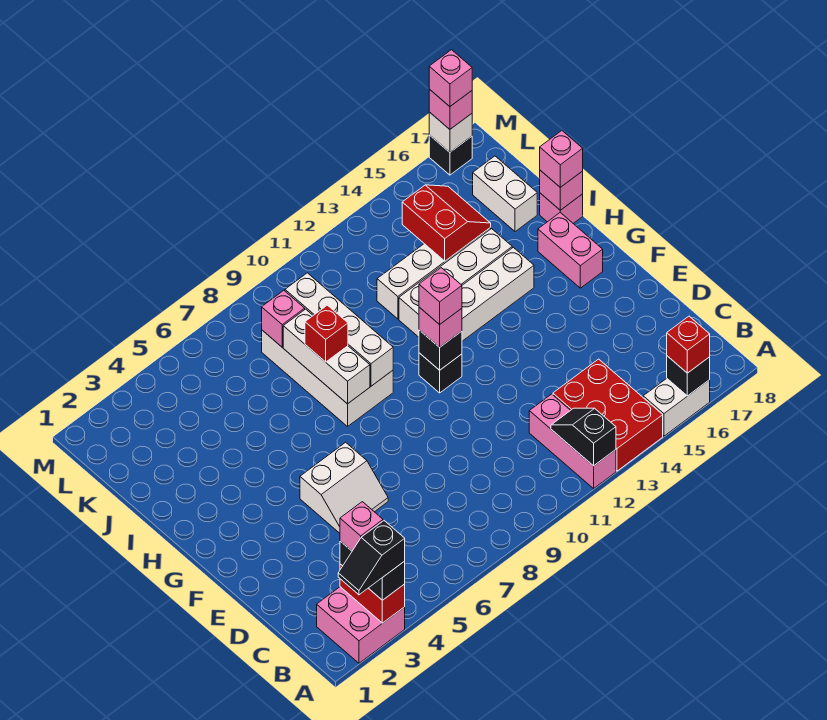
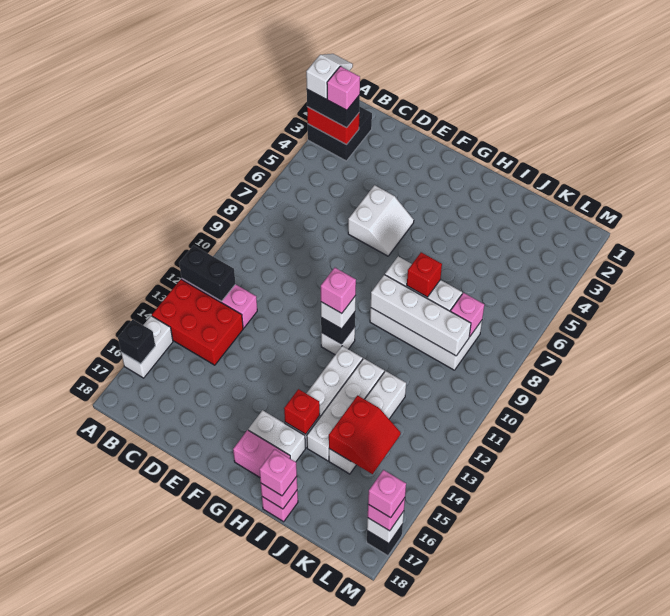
pink brick A2:B3 level 1 -> black brick A2:B3 level 1
black slope A2:A3 level 4 top 3 -> white slope A2:A3 level 4 top 3
black slope A12:B12 level 2 top A -> black brick A12:B12 level 2
red brick A16 level 3 -> red brick H15 level 2
white slope E5:F6 level 1 top F -> white slope E5:F6 level 1 top E
black brick G11 level 1 -> white brick G11 level 1
pink brick G11 level 3 -> white brick G11 level 3
red slope J14:K15 level 2 top 14 -> red slope J14:K15 level 2 top J
white brick J17:K17 level 1 -> white brick G16:H16 level 1

